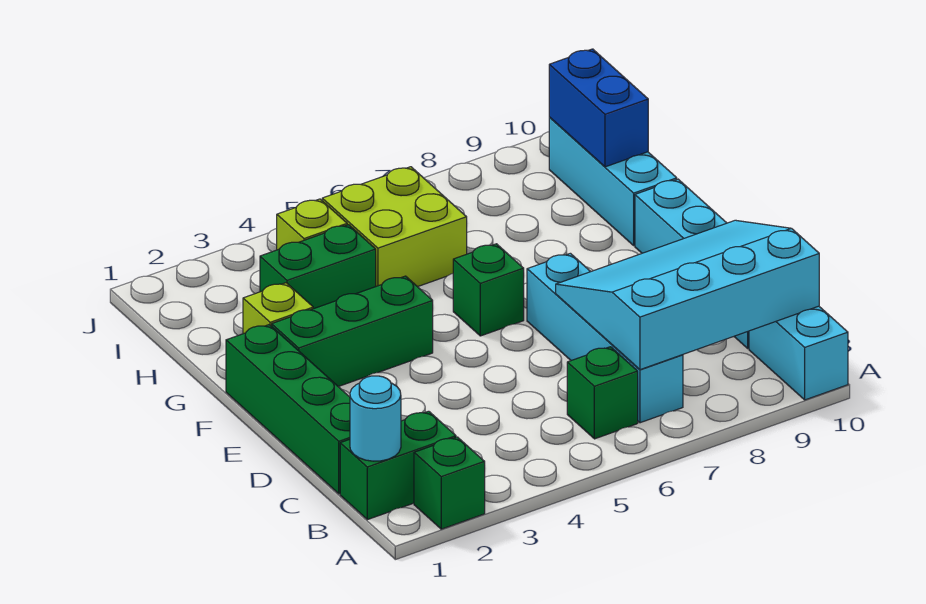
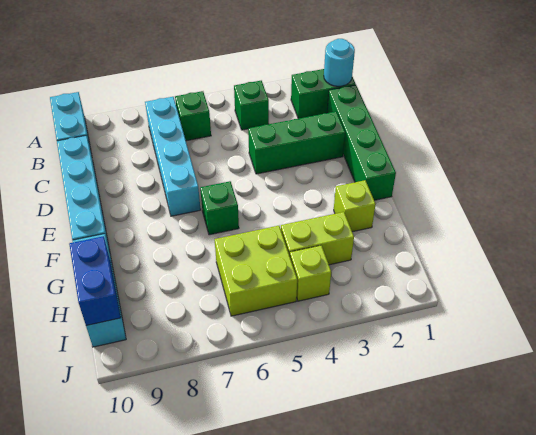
green brick A2 level 1 -> green brick B4 level 1
cyan slope B7:D10 level 2 top B -> none
green brick F2:F4 level 1 -> green brick D2:D4 level 1
green brick H3:H4 level 1 -> lime brick H3:H4 level 1

